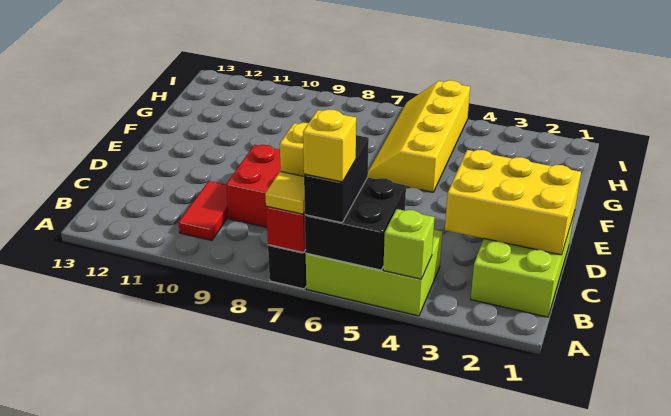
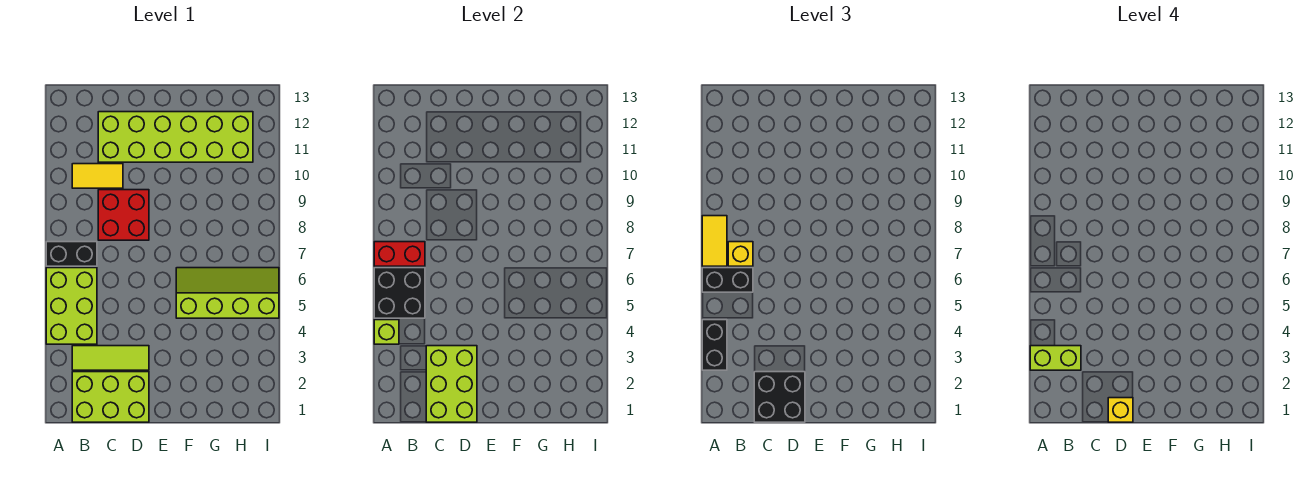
none -> black brick A3:A4 level 3
none -> lime brick A3:B3 level 4
yellow brick A6 level 4 -> yellow brick D1 level 4
yellow tile A7 level 3 -> yellow tile A7:A8 level 3
none -> lime tile B3:D3 level 1
red tile B10:C10 level 1 -> yellow tile B10:C10 level 1
yellow brick C1:D3 level 2 -> lime brick C1:D3 level 2
none -> black brick C1:D2 level 3
none -> lime brick C11:H12 level 1
yellow slope F5:I6 level 1 top 5 -> lime slope F5:I6 level 1 top 5

